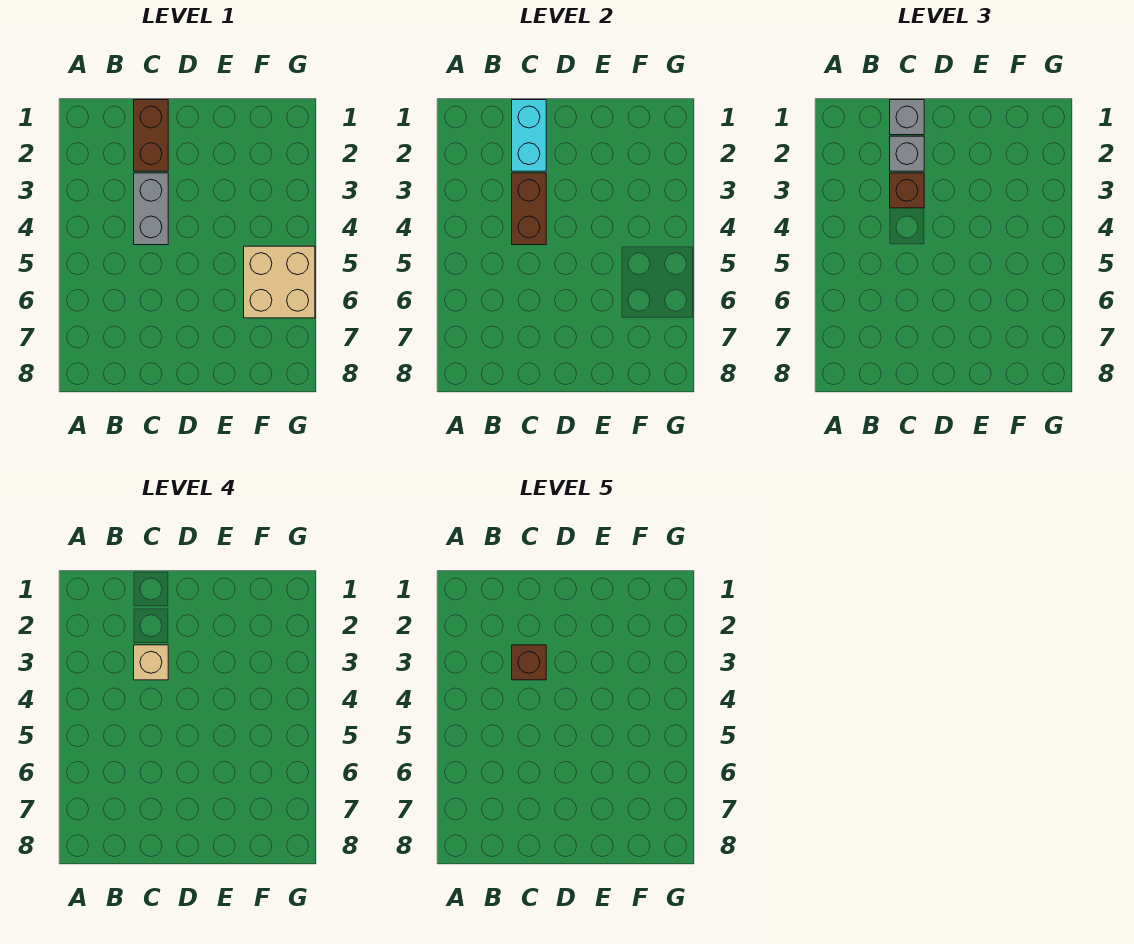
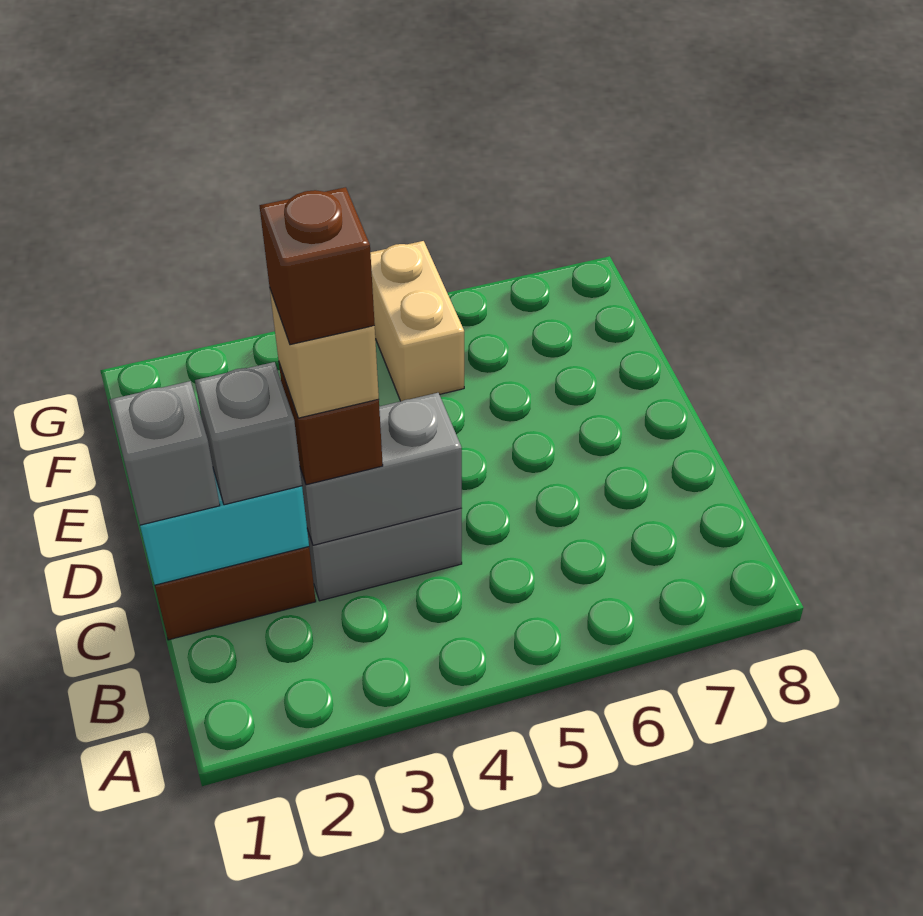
brown brick C3:C4 level 2 -> grey brick C3:C4 level 2
tan brick F5:G6 level 1 -> tan brick F5:G5 level 1

